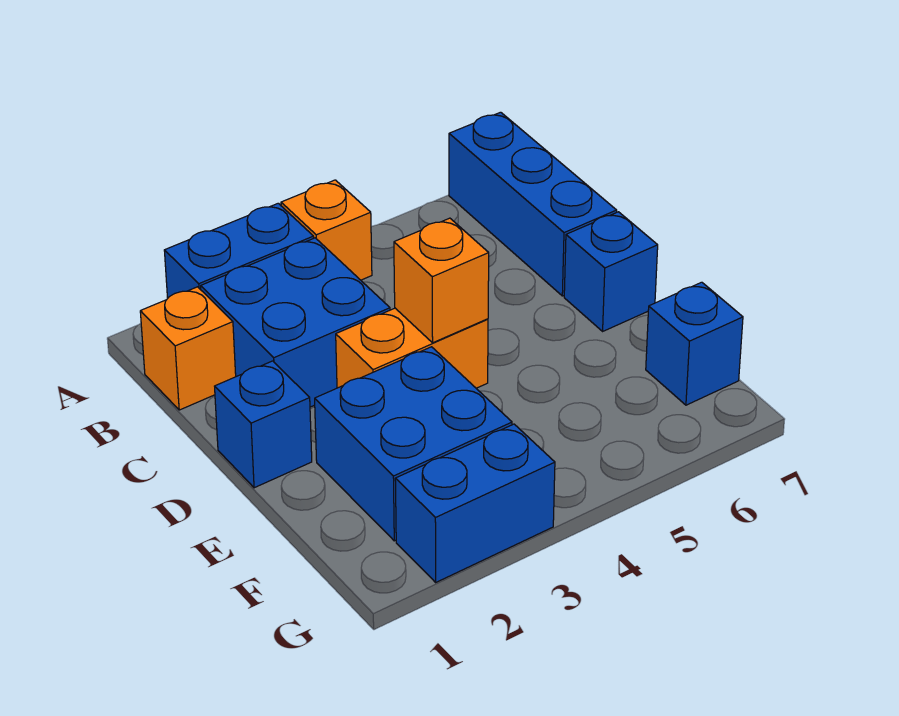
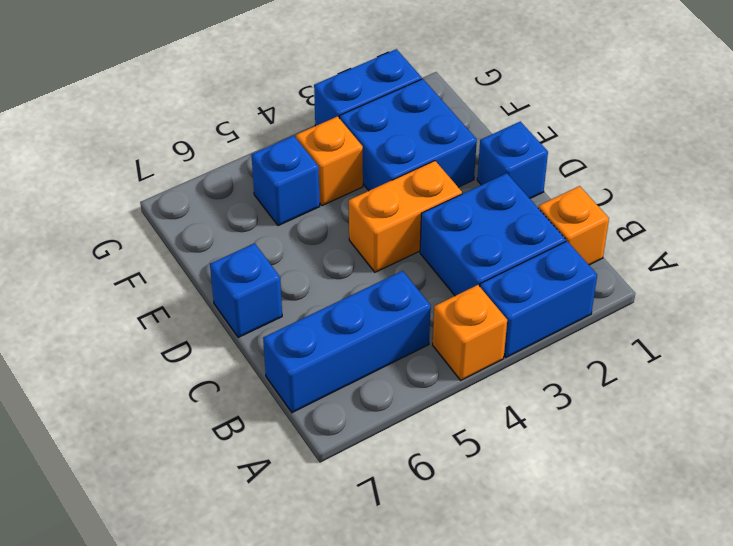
blue brick A7:C7 level 1 -> blue brick B5:B7 level 1
orange brick D4 level 2 -> orange brick F4 level 1
blue brick F7 level 1 -> blue brick F5 level 1

